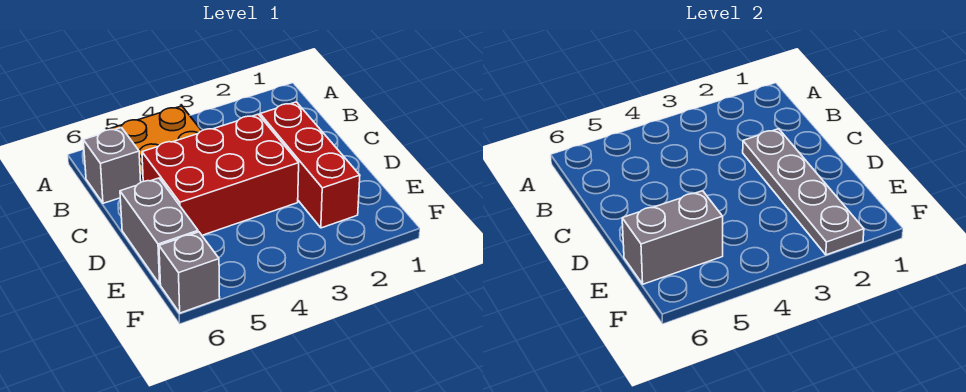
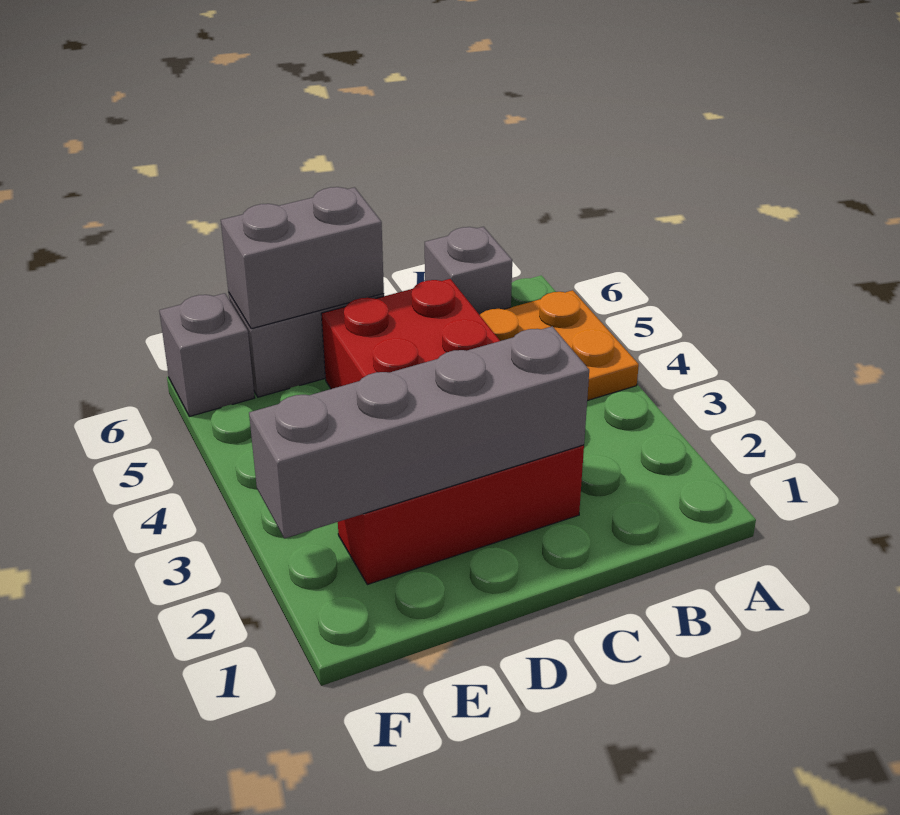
grey plate C2:F2 level 2 -> grey brick C2:F2 level 2
grey brick E5:E6 level 2 -> grey brick D6:E6 level 2

